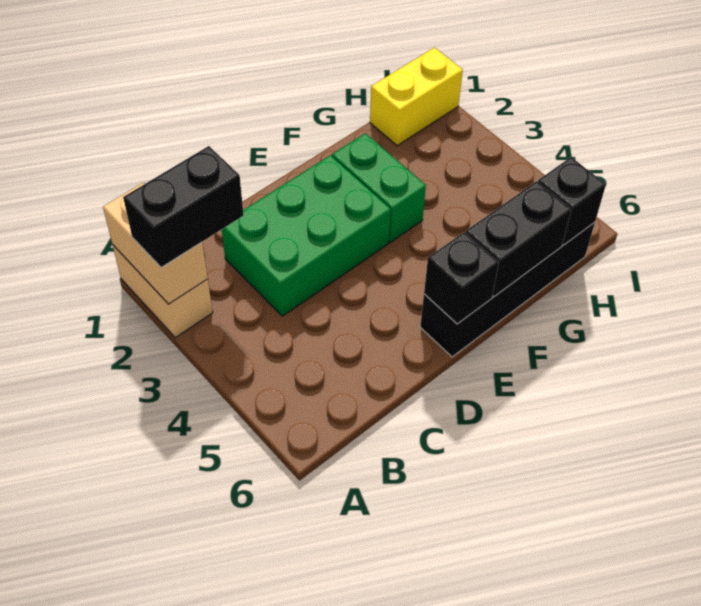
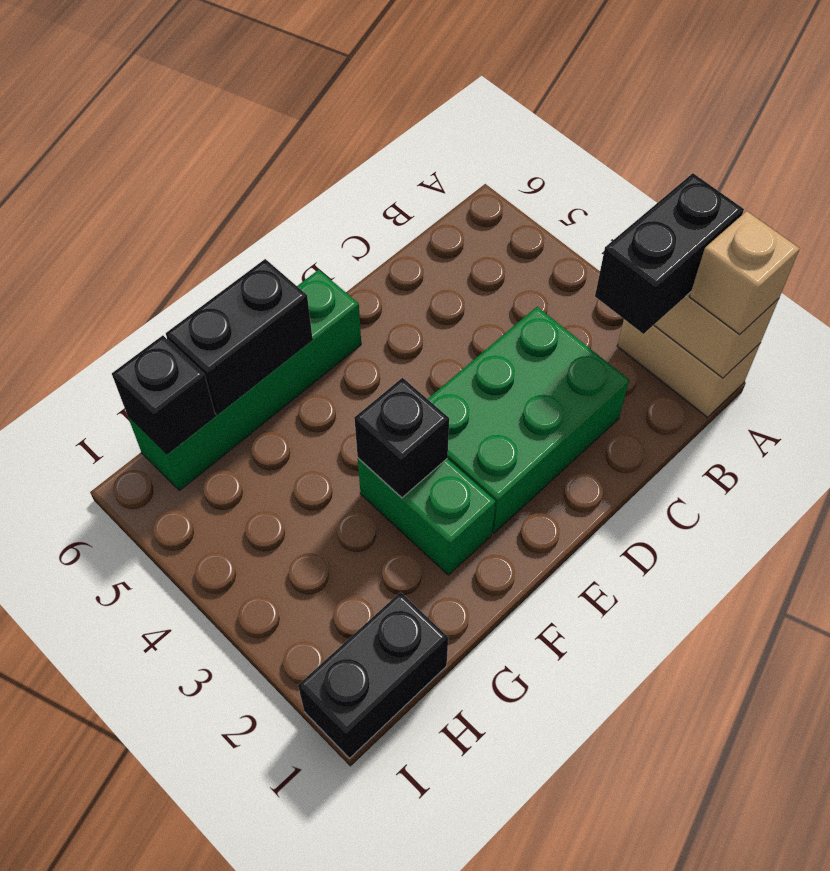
none -> tan brick A1 level 3
black brick E6:H6 level 1 -> green brick E6:H6 level 1
black brick E6 level 2 -> black brick F3 level 2
yellow brick H1:I1 level 1 -> black brick H1:I1 level 1

